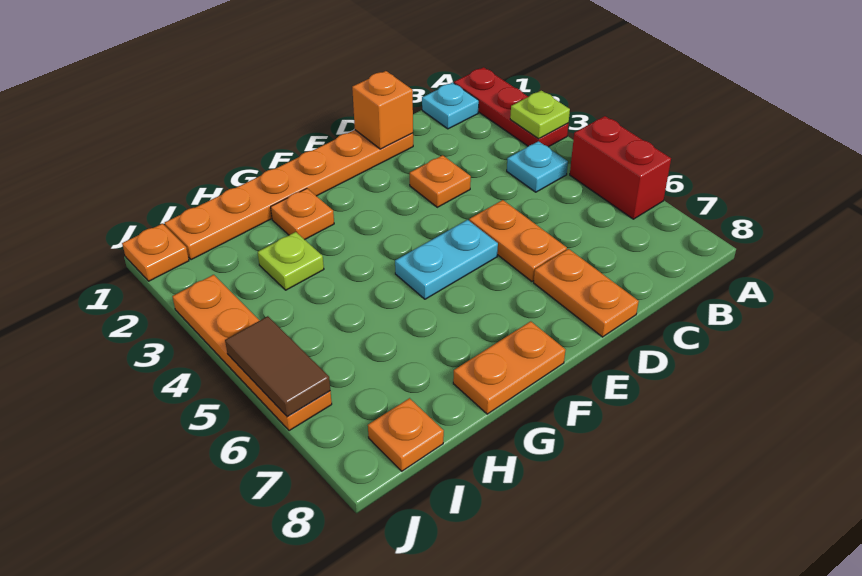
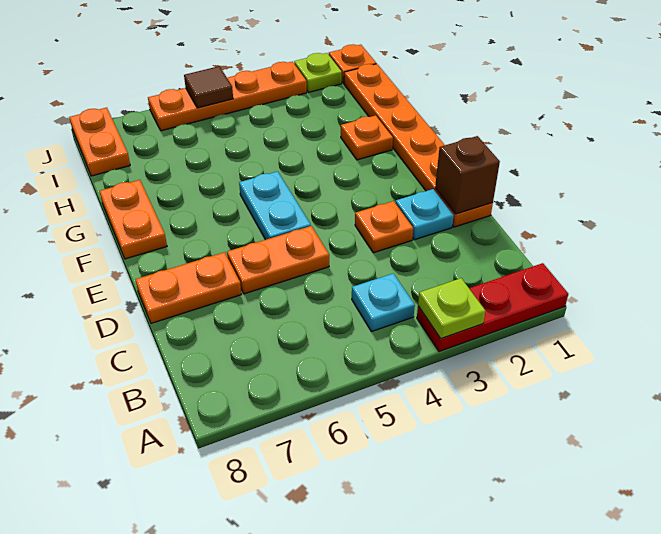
red brick A5:A6 level 1 -> none
cyan plate B1 level 1 -> cyan plate D2 level 1
orange brick D1 level 2 -> brown brick D1 level 2
lime plate H3 level 1 -> lime plate J2 level 1
orange plate I8 level 1 -> orange plate I8:J8 level 1
brown tile J5:J6 level 2 -> brown tile J5 level 2

